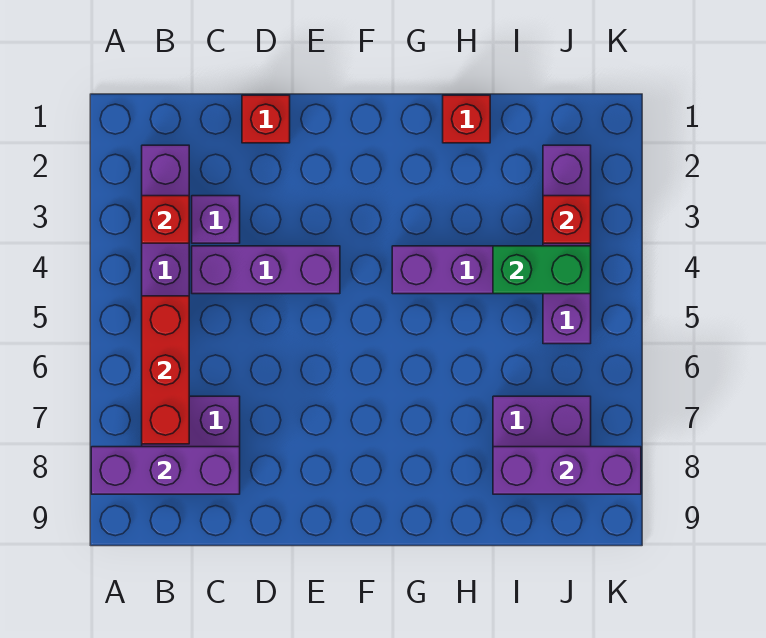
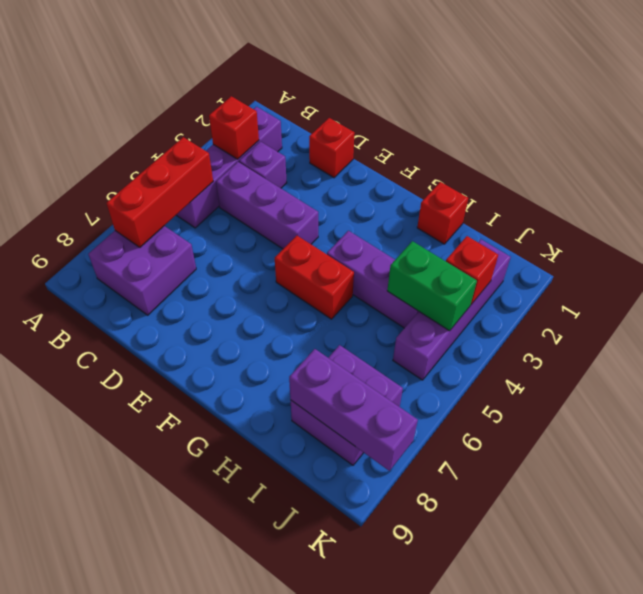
purple brick A8:C8 level 2 -> none
none -> red brick F5:G5 level 1

